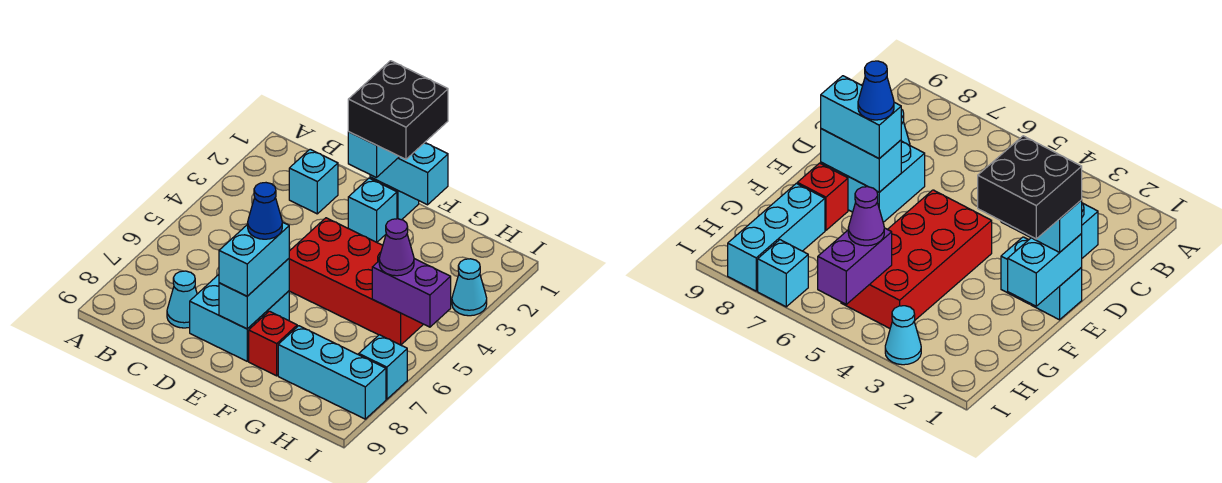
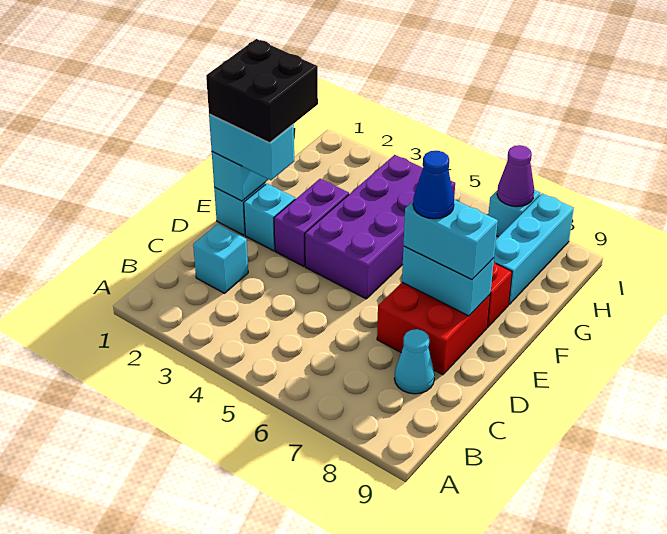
cyan brick D7:E8 level 1 -> red brick D7:E8 level 1
red brick E4:H5 level 1 -> purple brick E4:H5 level 1
purple brick H5:I5 level 2 -> purple brick E3:F3 level 1
purple cone H5 level 3 -> purple cone I7 level 2
cyan cone I3 level 1 -> none

